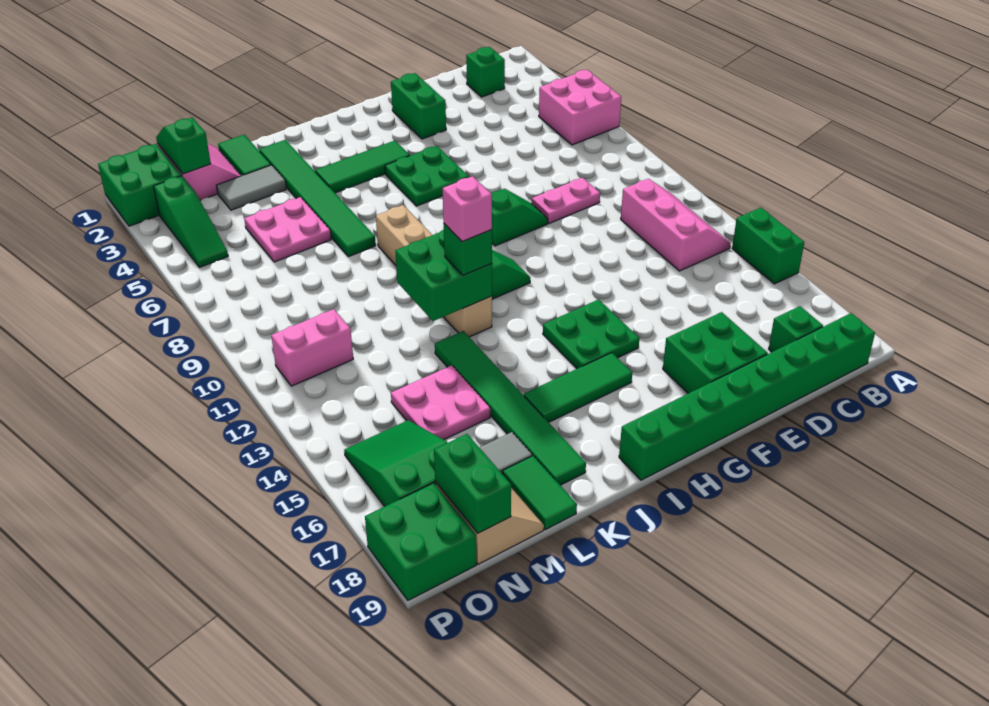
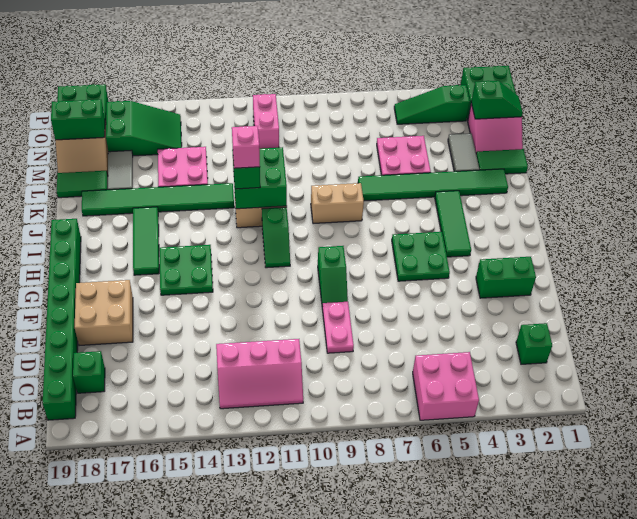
green brick A14:A15 level 1 -> none
green brick E17:F18 level 1 -> tan brick E17:F18 level 1

